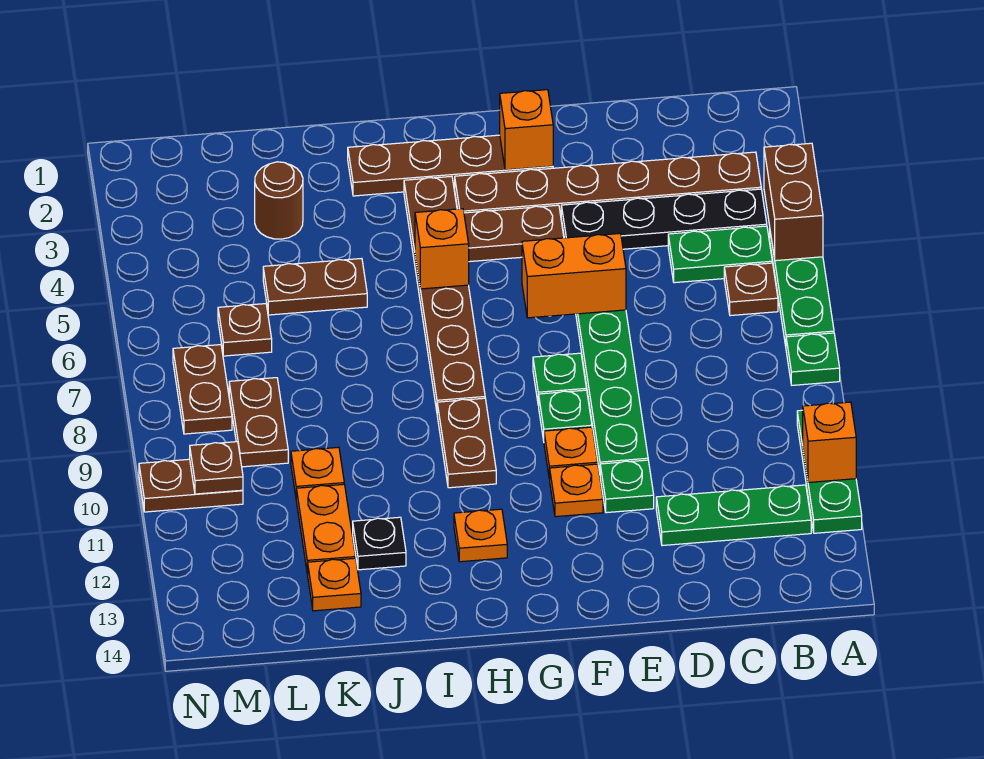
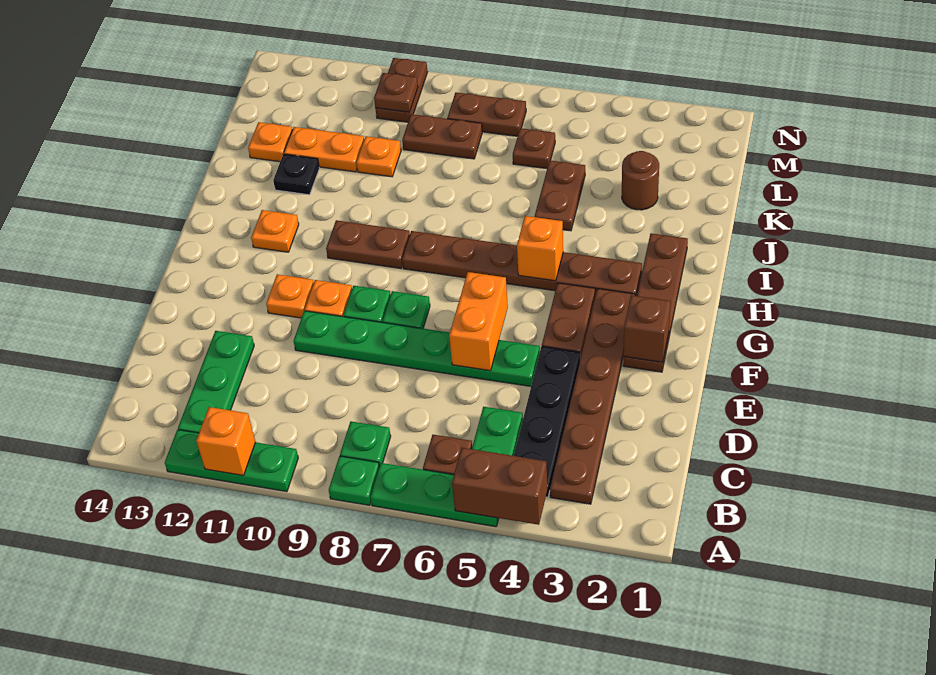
green plate E11 level 1 -> green plate B8 level 1
orange brick F2 level 2 -> brown brick F2 level 2

